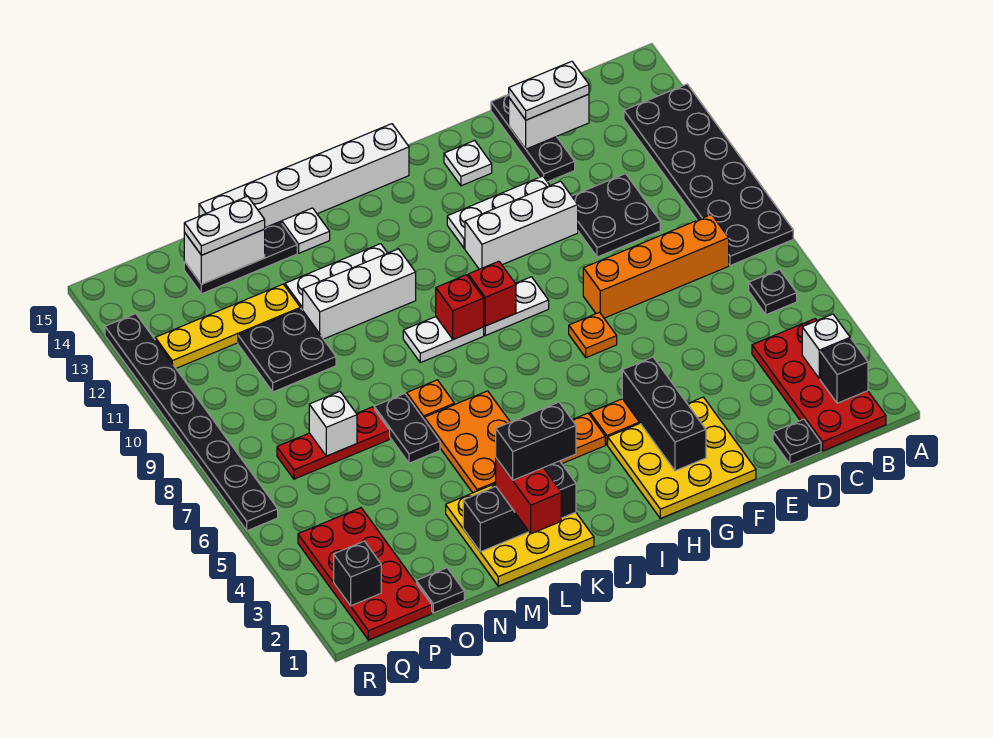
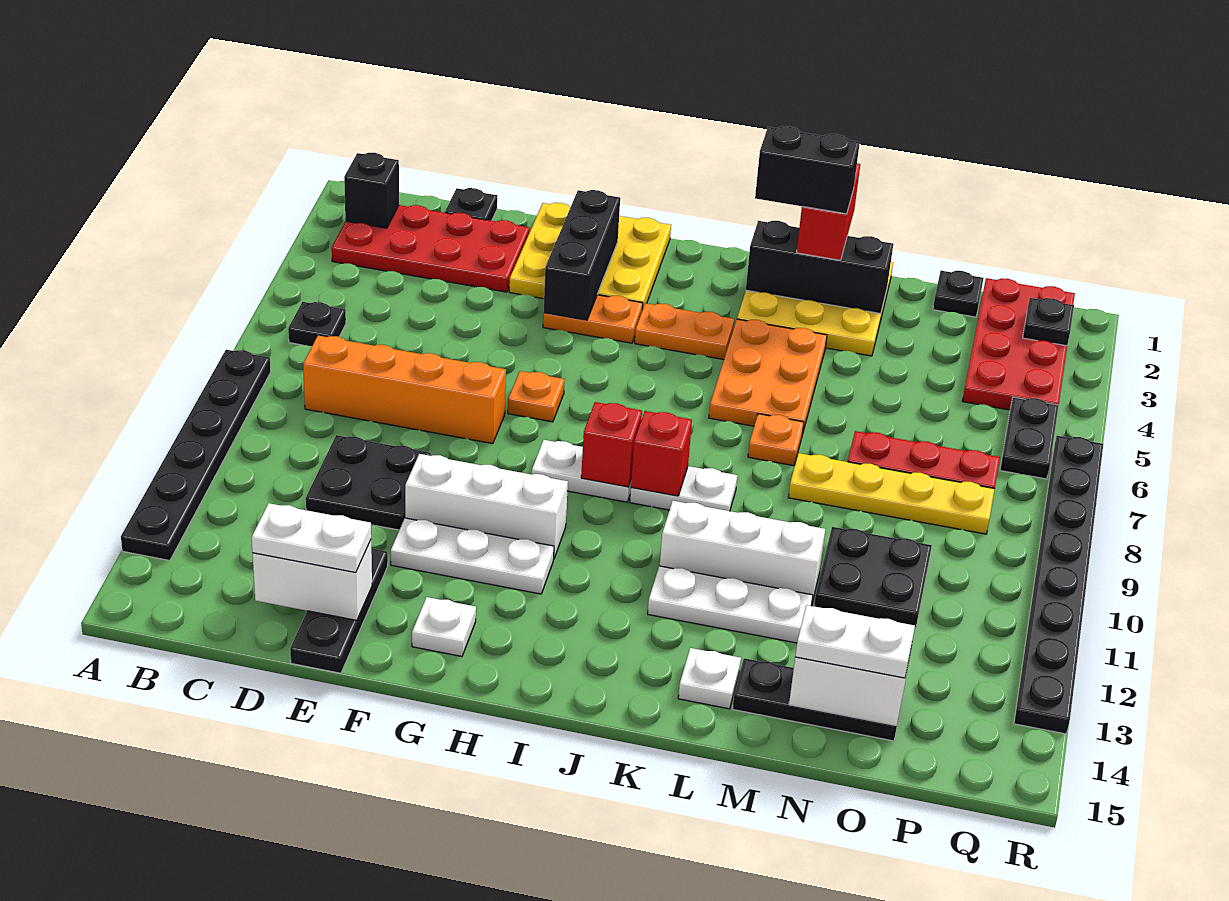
black plate A8:B13 level 1 -> black plate A8:A13 level 1
red plate B1:C4 level 1 -> red plate B2:E3 level 1
white brick B3 level 2 -> none
white brick I15:N15 level 1 -> none
black plate M6:M7 level 1 -> black plate Q5:Q6 level 1
yellow plate N12:Q12 level 1 -> yellow plate M8:P8 level 1
white brick O7 level 2 -> none
black brick Q2 level 2 -> black plate Q2 level 2

